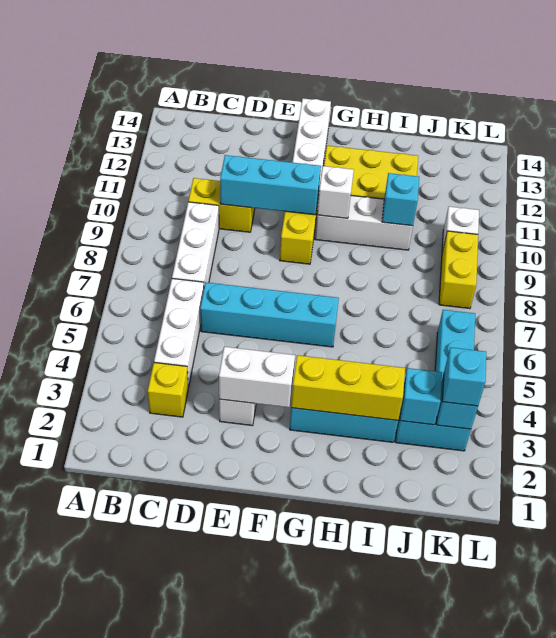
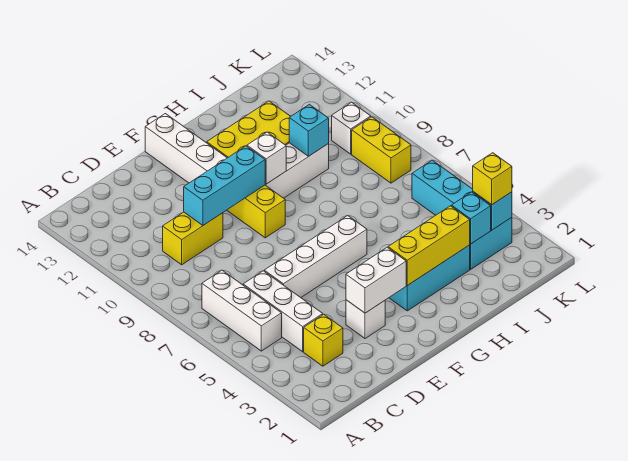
white brick C7:C9 level 1 -> white brick B5:B7 level 1
cyan brick D6:G6 level 1 -> white brick D6:G6 level 1
cyan brick K3 level 3 -> yellow brick K3 level 3

